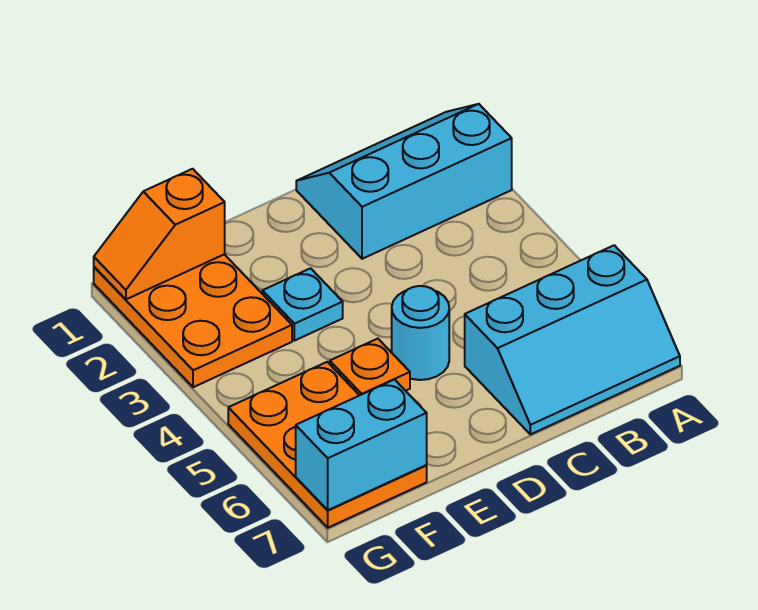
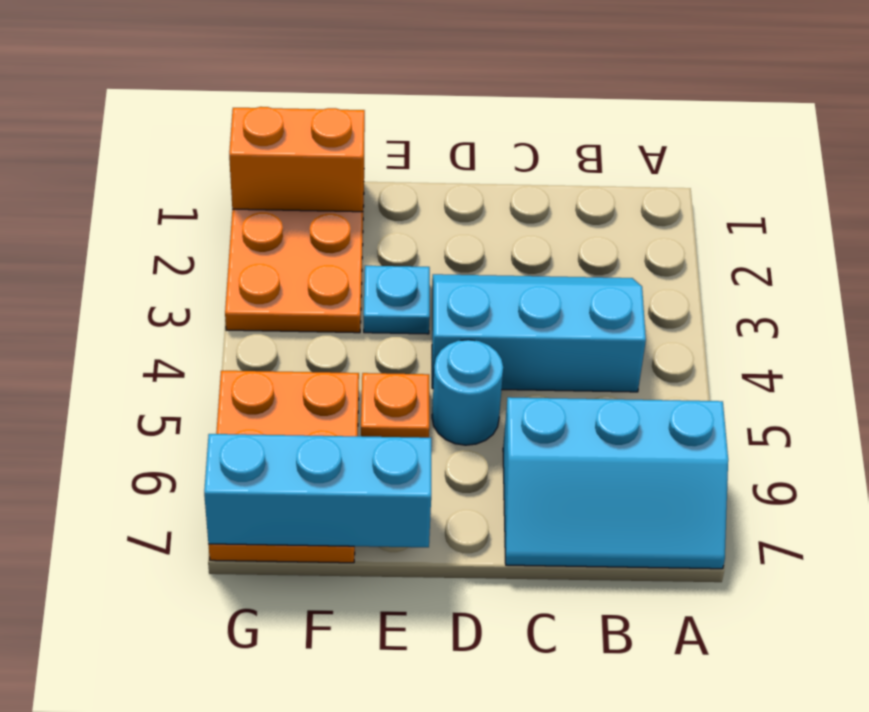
cyan slope A1:C2 level 1 top 2 -> cyan slope B3:D4 level 1 top 4
orange slope F1:G1 level 2 top F -> orange brick F1:G1 level 2
cyan brick F7:G7 level 2 -> cyan brick E7:G7 level 2

